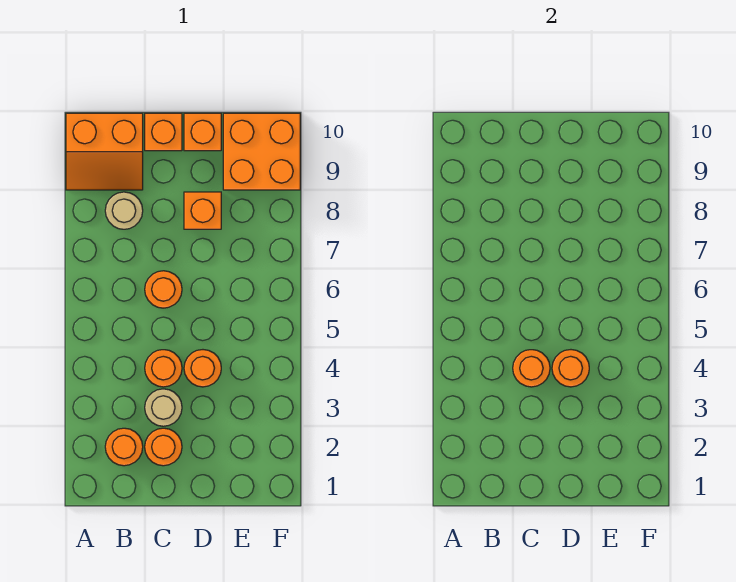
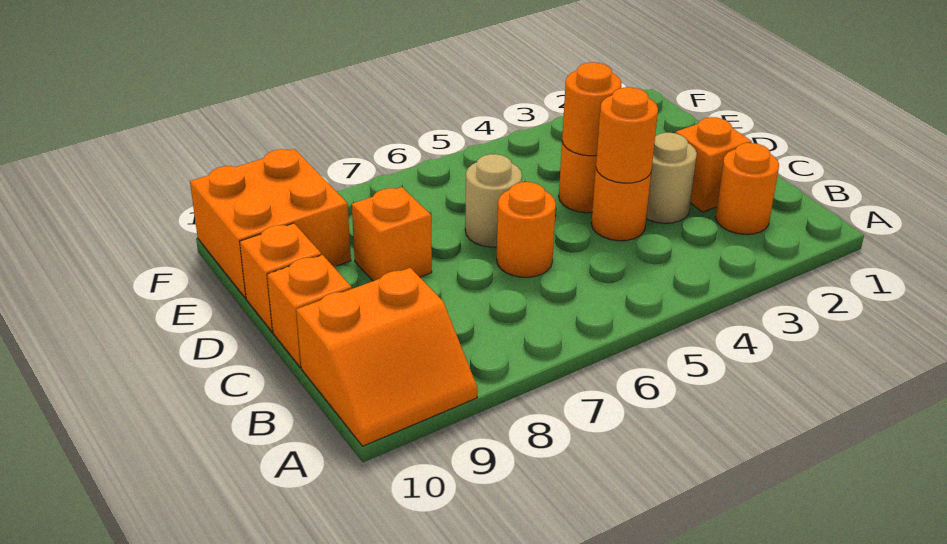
orange slope A9:B10 level 1 top 10 -> orange slope A9:B10 level 1 top B
tan round brick B8 level 1 -> tan round brick D6 level 1
orange round brick C2 level 1 -> orange brick C2 level 1

